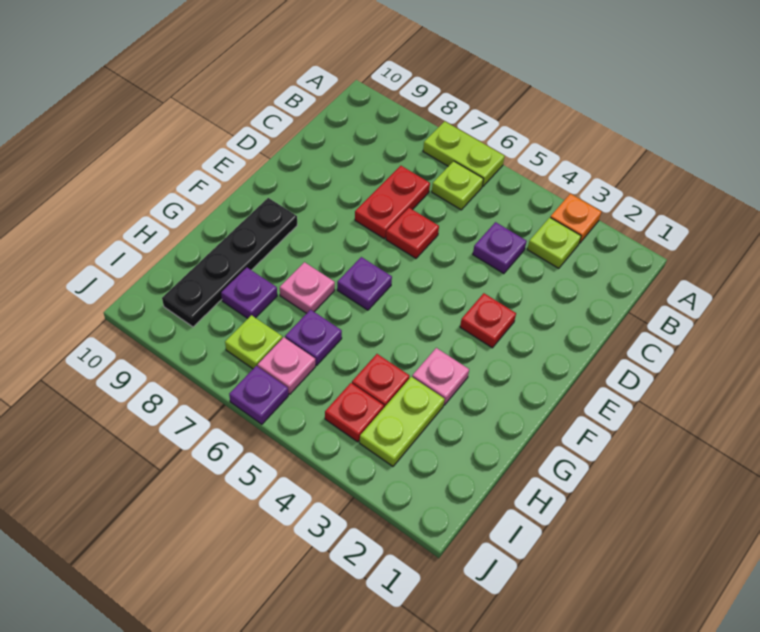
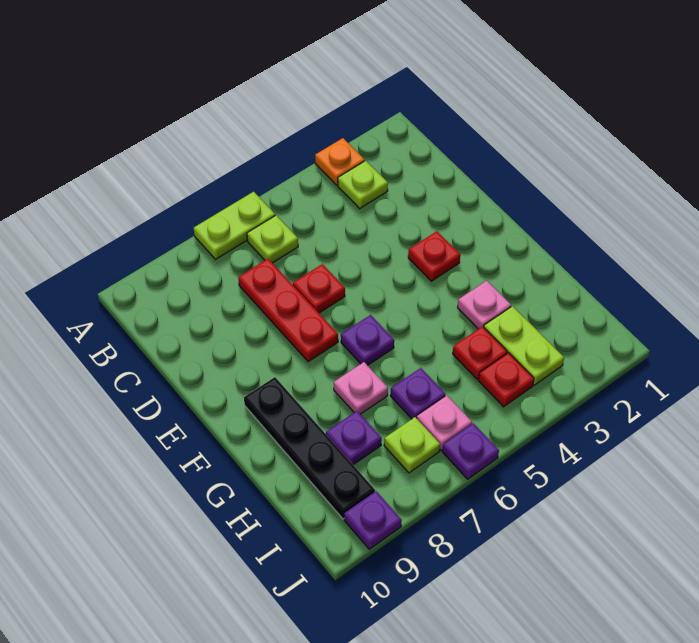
purple plate C4 level 1 -> purple plate J9 level 1
red plate C7:D7 level 1 -> red plate C7:E7 level 1

